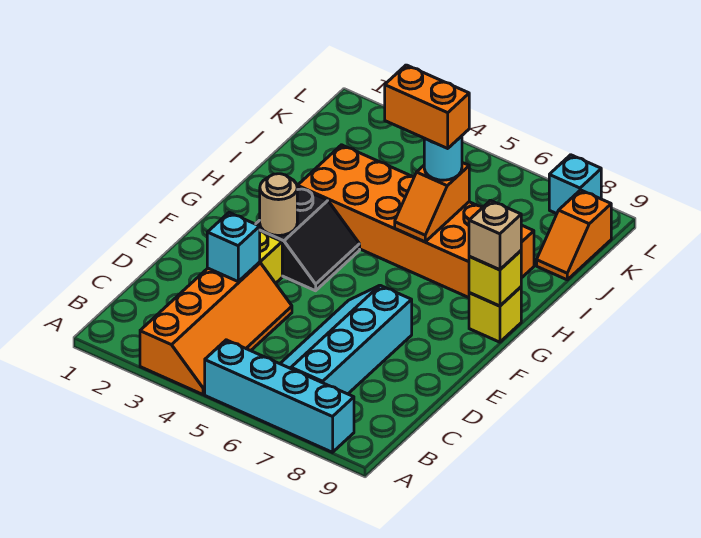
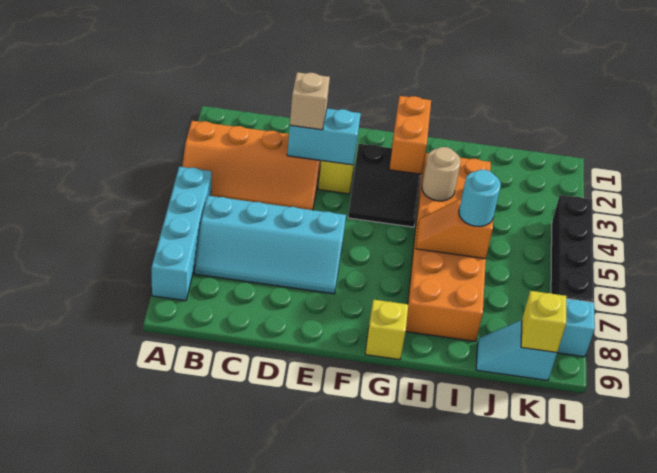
cyan slope B6:E7 level 1 top 7 -> cyan slope B6:E7 level 1 top 6
cyan brick D3 level 2 -> cyan brick D3:E3 level 2
tan round brick F3 level 2 -> tan round brick H4 level 2
yellow brick G9 level 2 -> yellow brick K9 level 2
tan brick G9 level 3 -> tan brick D3 level 3
orange brick I5:I6 level 4 -> orange brick G2:G3 level 2
orange slope J9:K9 level 1 top K -> cyan slope J9:K9 level 1 top K
none -> black brick L4:L7 level 1

